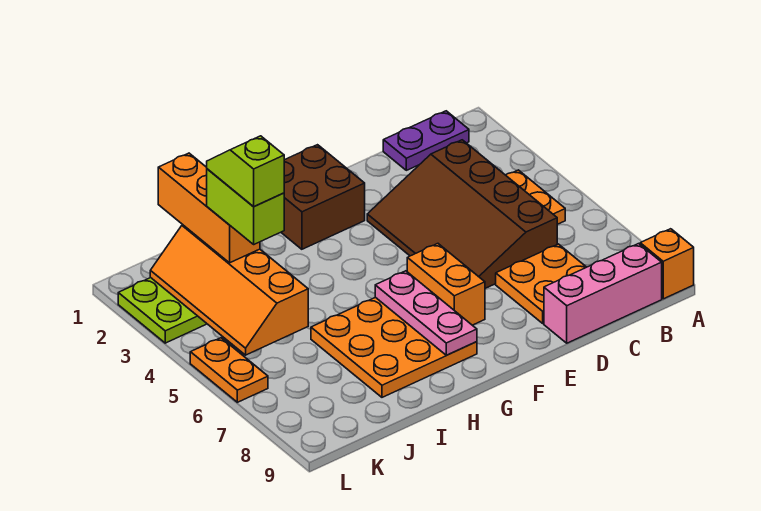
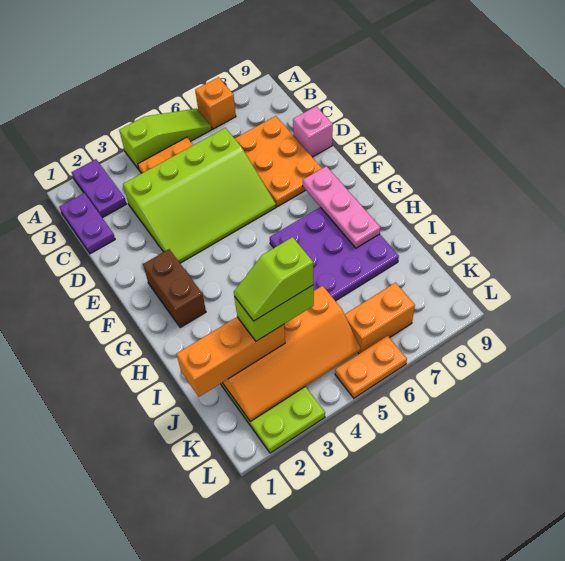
none -> purple plate A2:B2 level 1
none -> lime slope A4:A6 level 1 top 4
orange brick A9 level 1 -> orange brick A7 level 1
pink brick B9:D9 level 1 -> pink brick D9 level 1
brown slope C3:E6 level 1 top C -> lime slope C3:E6 level 1 top C
orange plate C7:D8 level 1 -> orange plate C7:E8 level 1
brown brick F1:G2 level 1 -> brown brick F2:G2 level 1
orange brick F6:F7 level 1 -> orange brick K6:K7 level 1
orange plate G6:I8 level 1 -> purple plate G6:I8 level 1
pink plate G6:G8 level 2 -> pink plate F8:H8 level 2

